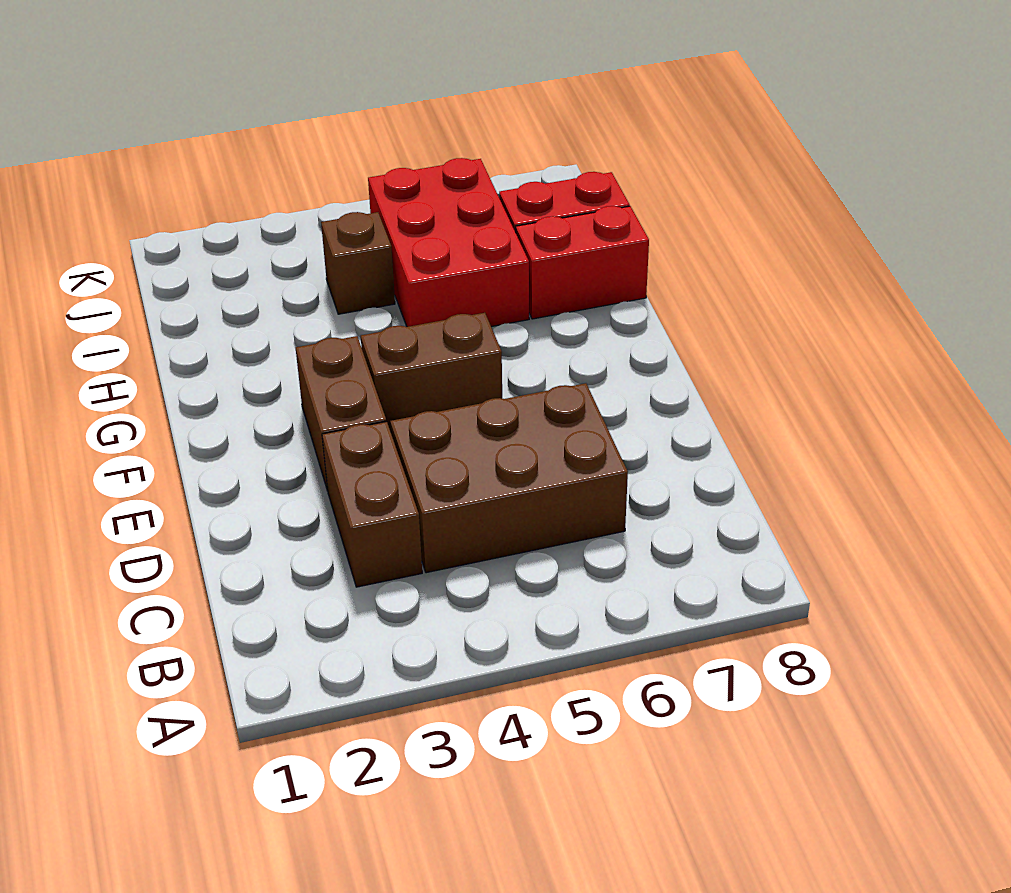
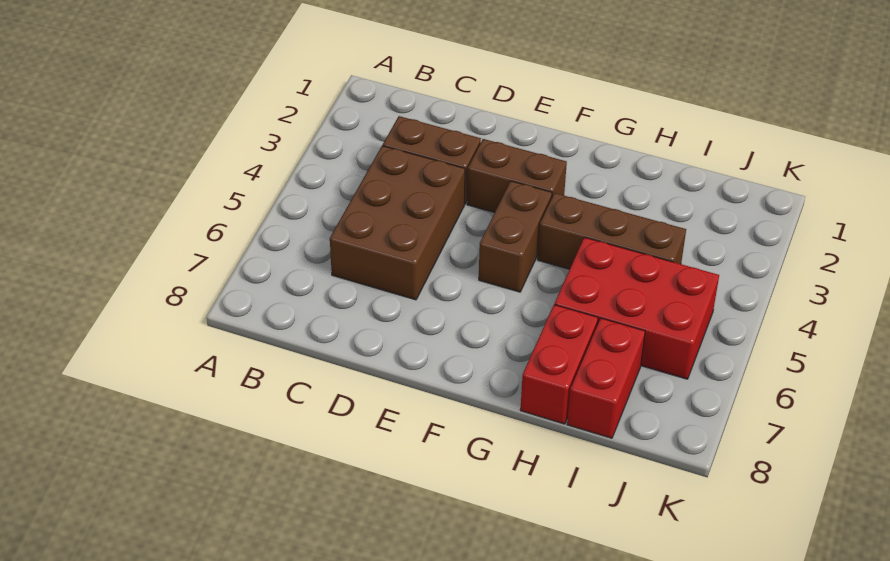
brown brick I4 level 1 -> brown brick G4:I4 level 1

